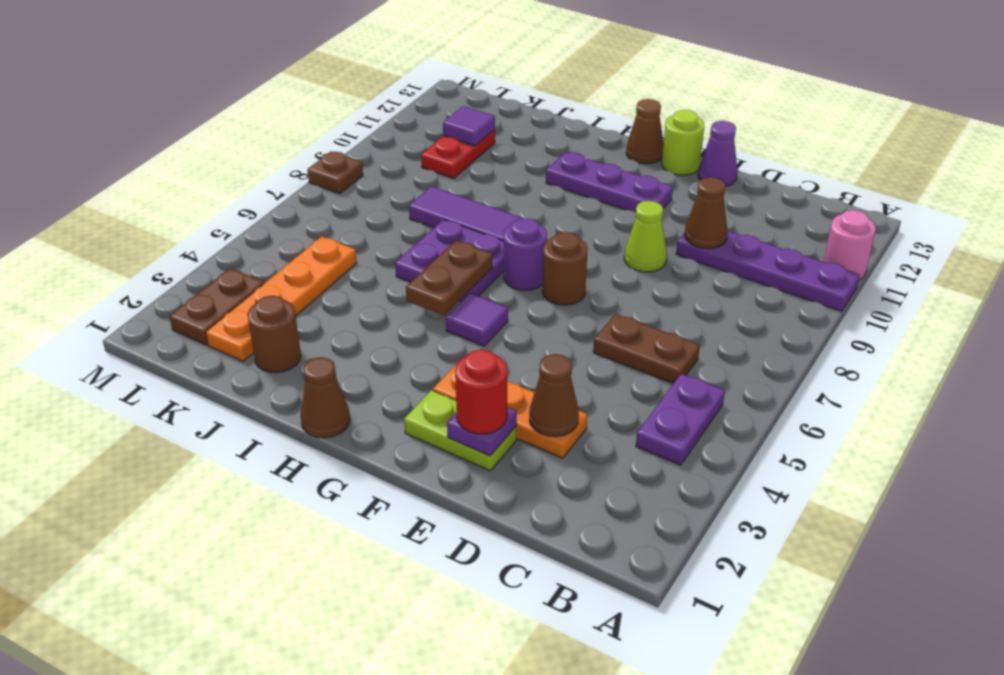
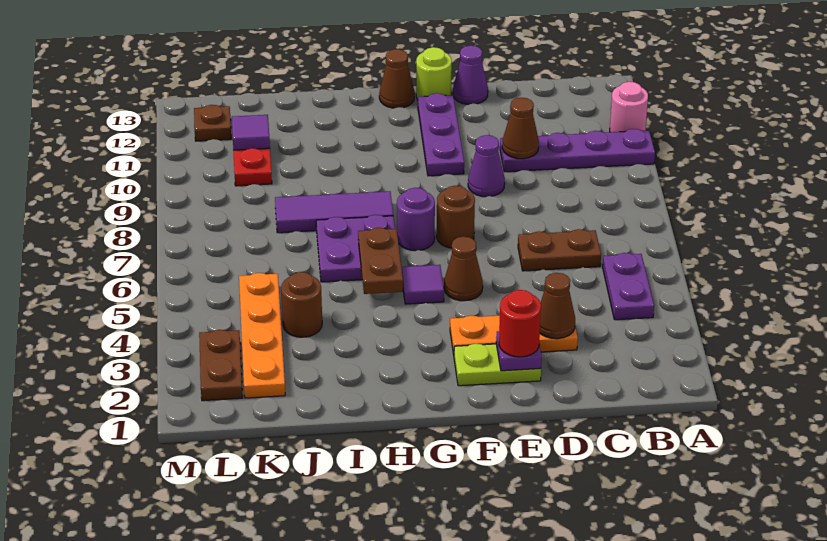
lime cone E9 level 1 -> purple cone E9 level 1
purple plate F11:H11 level 1 -> purple plate F10:F12 level 1
brown cone H1 level 1 -> brown cone F5 level 1
brown round brick J2 level 1 -> brown round brick J4 level 1
brown plate M8 level 1 -> brown plate L12 level 1

